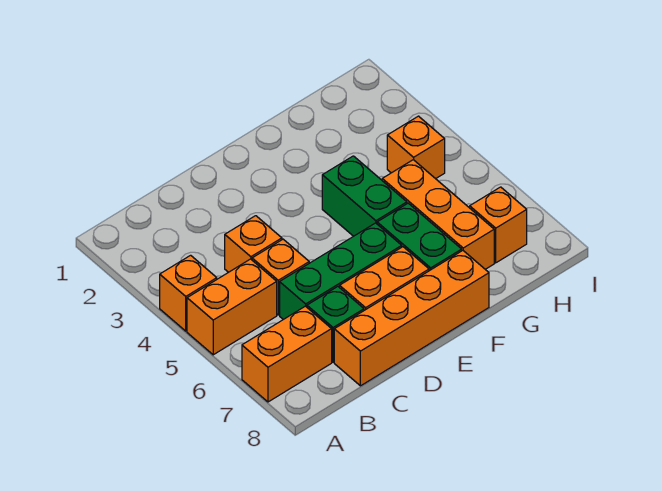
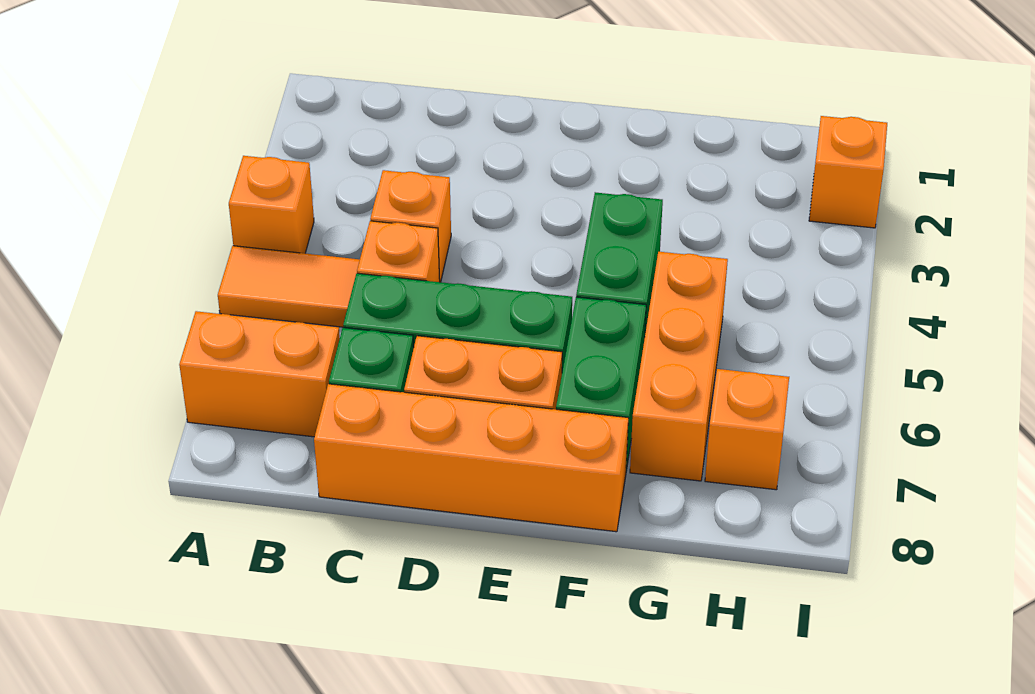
orange brick A5:B5 level 1 -> orange tile A5:B5 level 1
orange brick H4 level 1 -> orange brick I2 level 1

